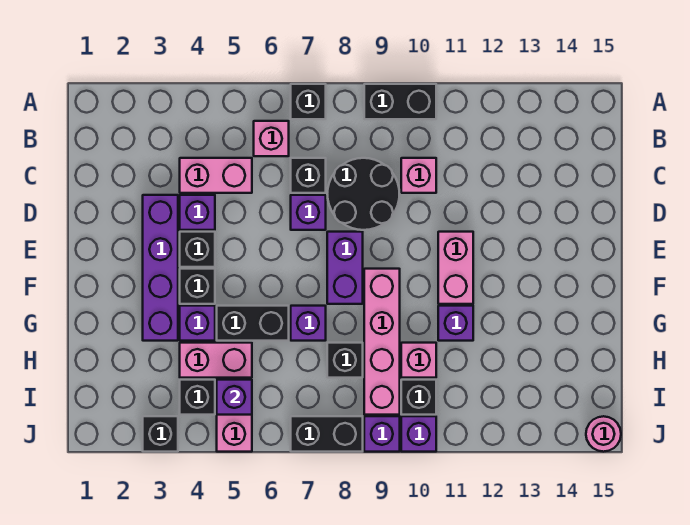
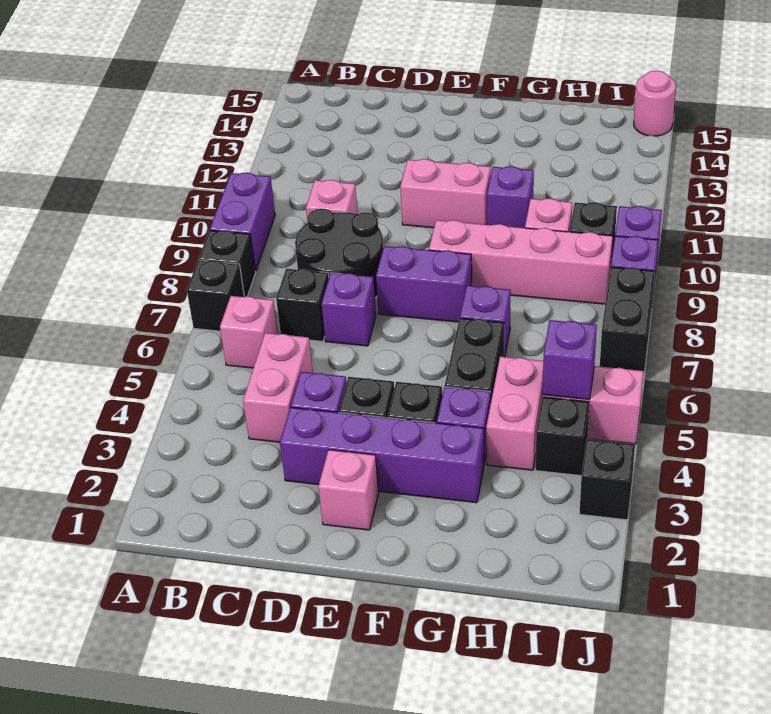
black brick A9:A10 level 1 -> purple brick A9:A10 level 1
none -> pink brick E2 level 1
black brick H8 level 1 -> black brick A8 level 1

